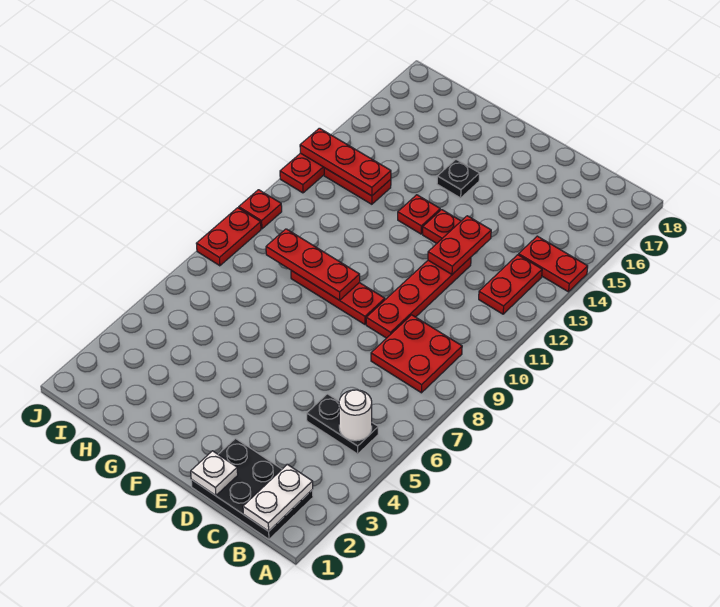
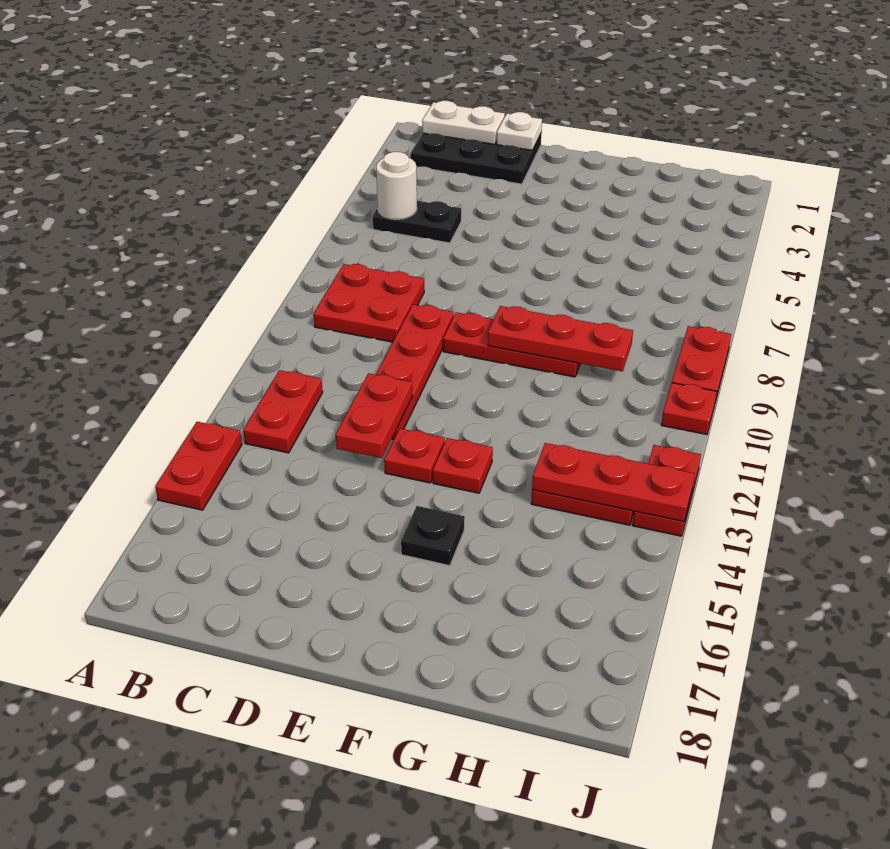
red plate A14:B14 level 1 -> red plate A14:A15 level 1
white plate B1:B2 level 2 -> white plate B1:C1 level 2

